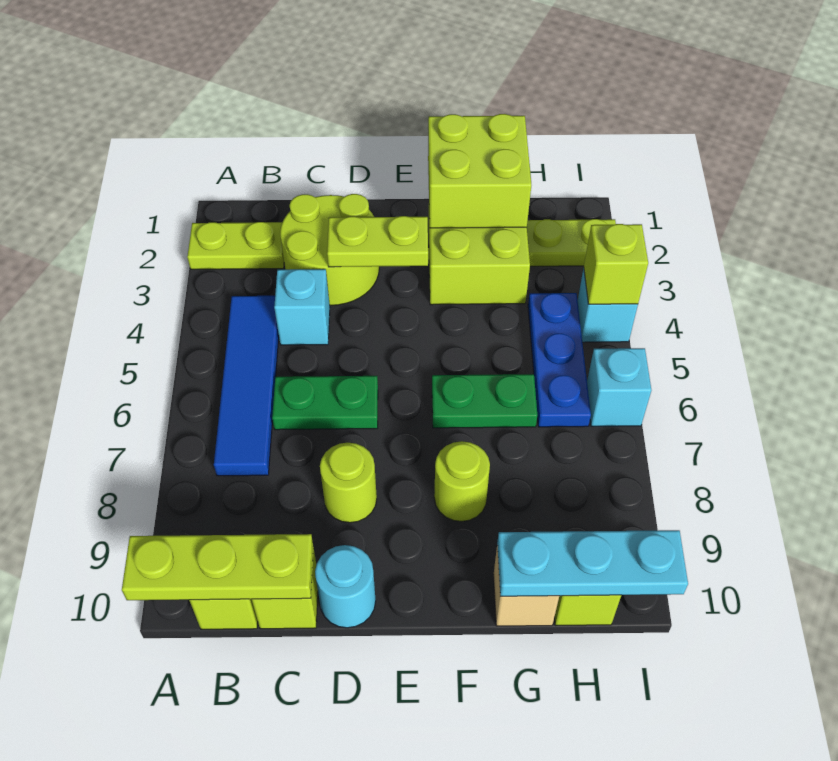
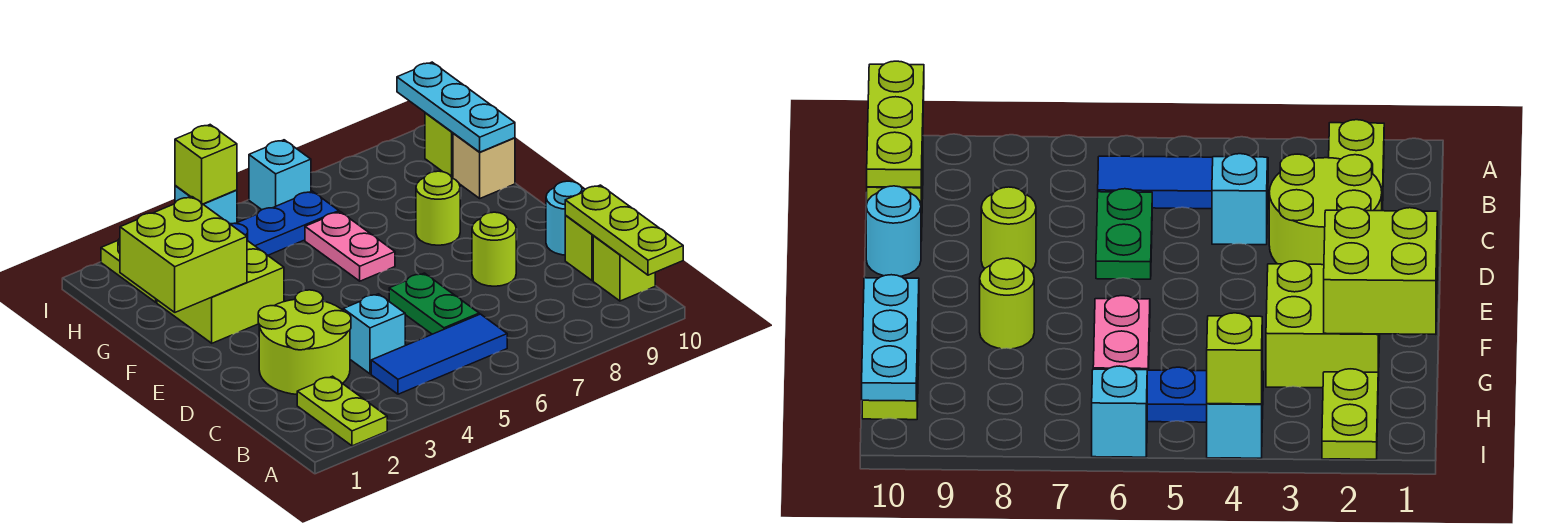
blue tile B4:B7 level 1 -> blue tile B4:B6 level 1
lime plate D3:E3 level 2 -> none
green plate F6:G6 level 1 -> pink plate F6:G6 level 1

